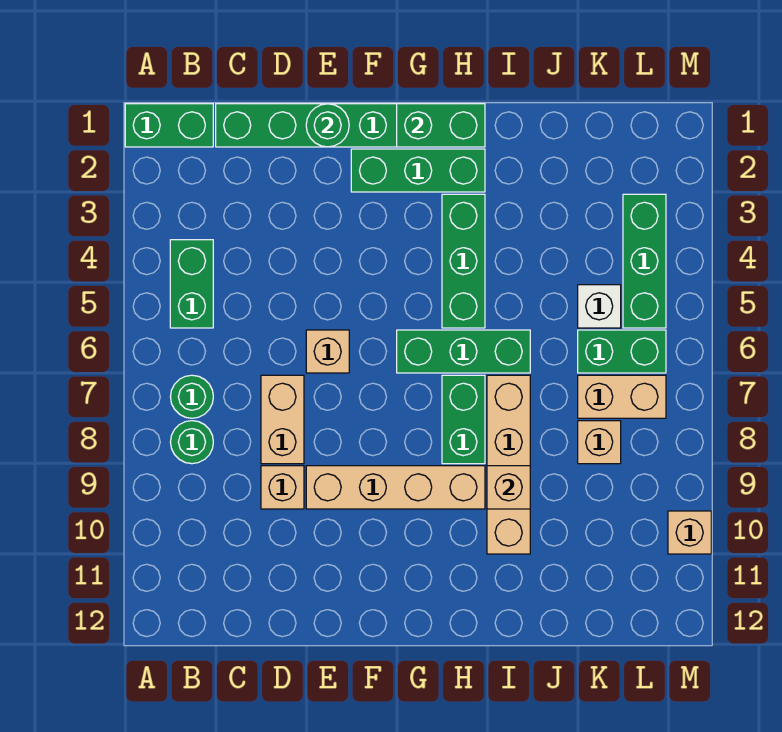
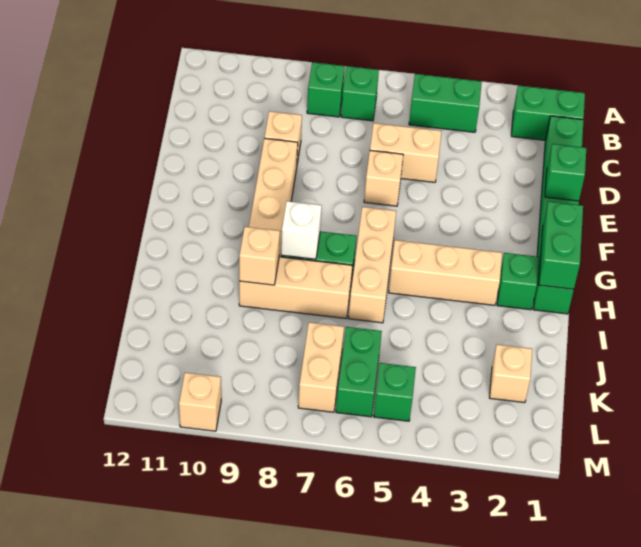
green brick A1:B1 level 1 -> green brick B1:B2 level 1
green round brick B7 level 1 -> green brick B7 level 1
green round brick B8 level 1 -> green brick B8 level 1
tan brick D7:D8 level 1 -> tan brick D5:D6 level 1
green round brick E1 level 2 -> green brick E1 level 2
green brick F2:H2 level 1 -> green brick H2 level 1
green brick G6:I6 level 1 -> tan brick G6:I6 level 1
green brick H3:H5 level 1 -> tan brick H3:H5 level 1
tan brick I7:I10 level 1 -> tan brick I7:I9 level 1
white brick K5 level 1 -> white brick H8 level 2
tan brick K8 level 1 -> tan brick K2 level 1
green brick L3:L5 level 1 -> green brick L5 level 1

